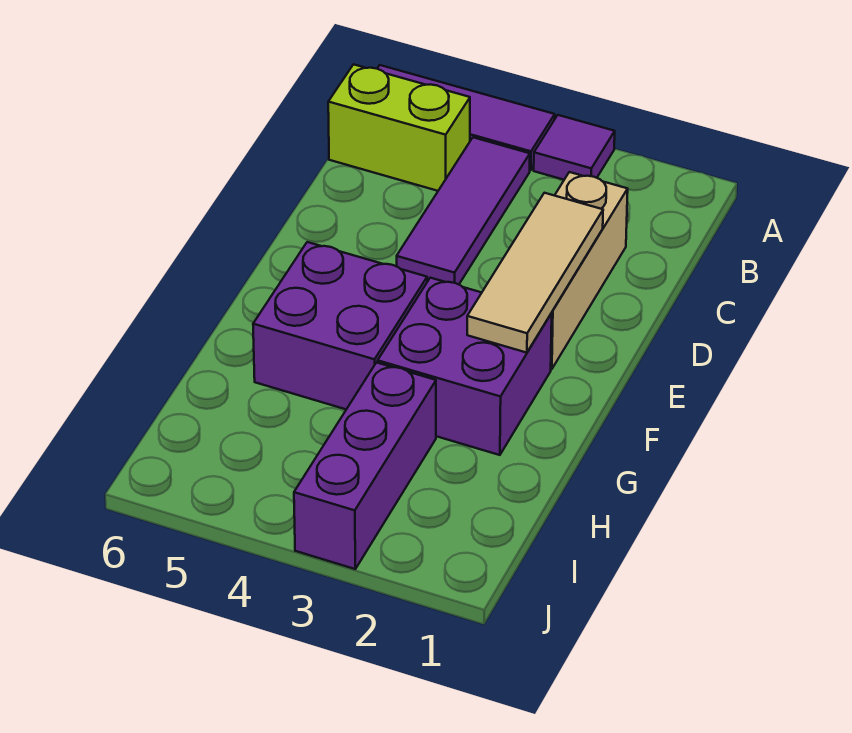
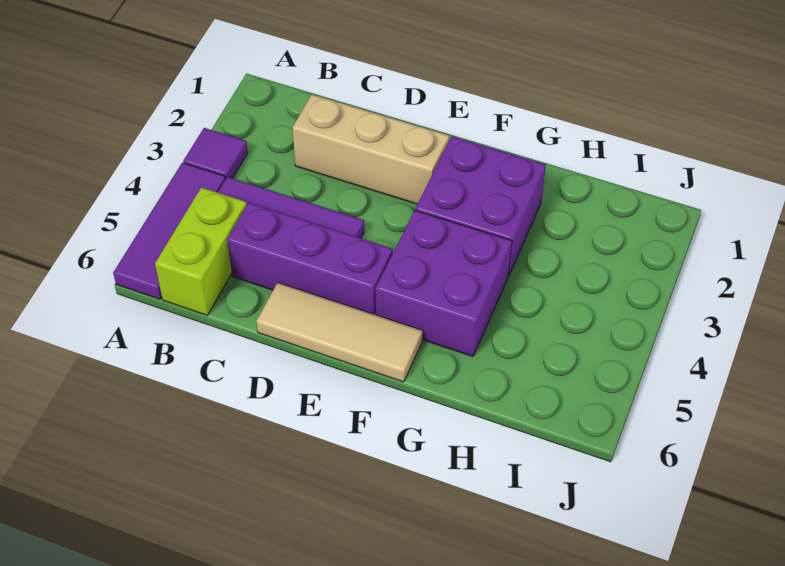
tan tile D2:F2 level 2 -> tan tile D6:F6 level 1
purple brick H3:J3 level 1 -> purple brick C5:E5 level 1

